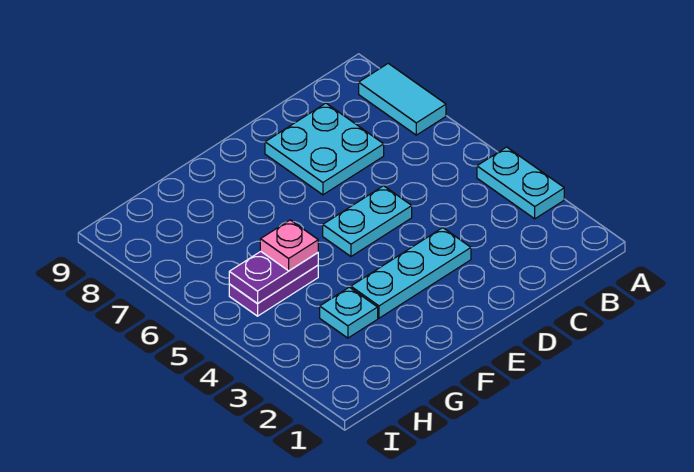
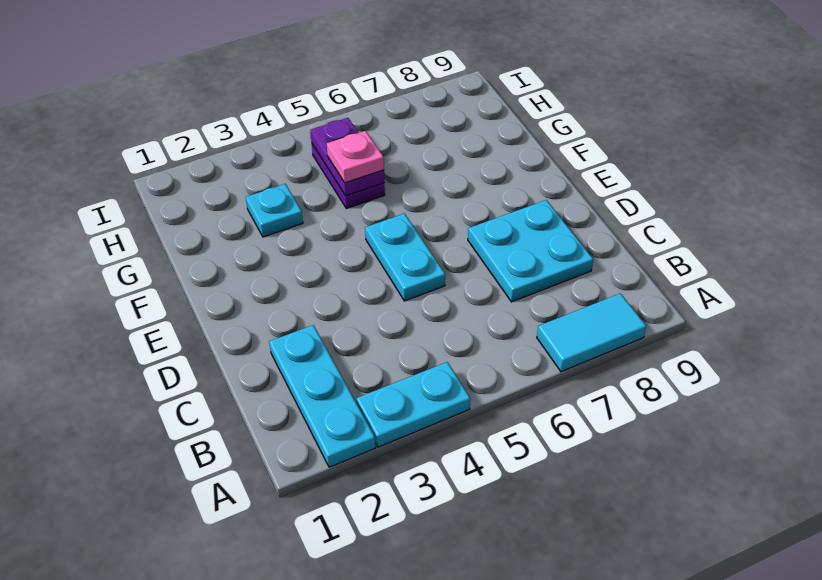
cyan plate D3:F3 level 1 -> cyan plate A2:C2 level 1

